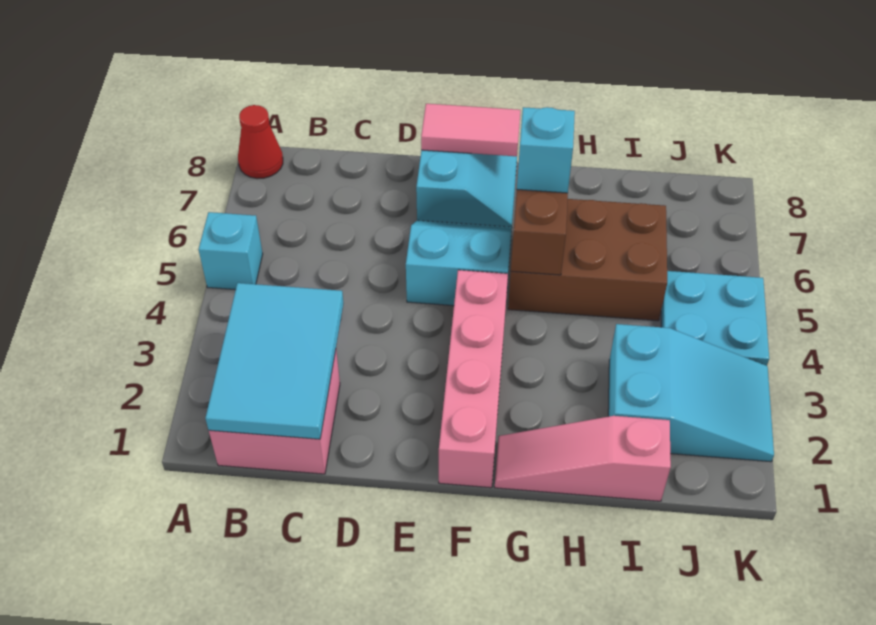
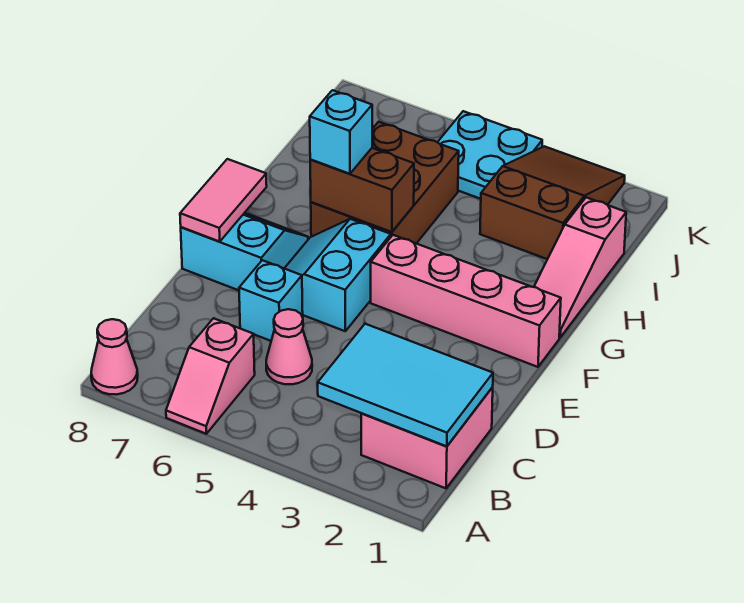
cyan brick A5 level 1 -> cyan brick D6 level 1
none -> pink slope A6:B6 level 1 top B
red cone A8 level 1 -> pink cone A8 level 1
none -> pink cone C5 level 1
cyan slope I2:K3 level 1 top I -> brown slope I2:K3 level 1 top I

